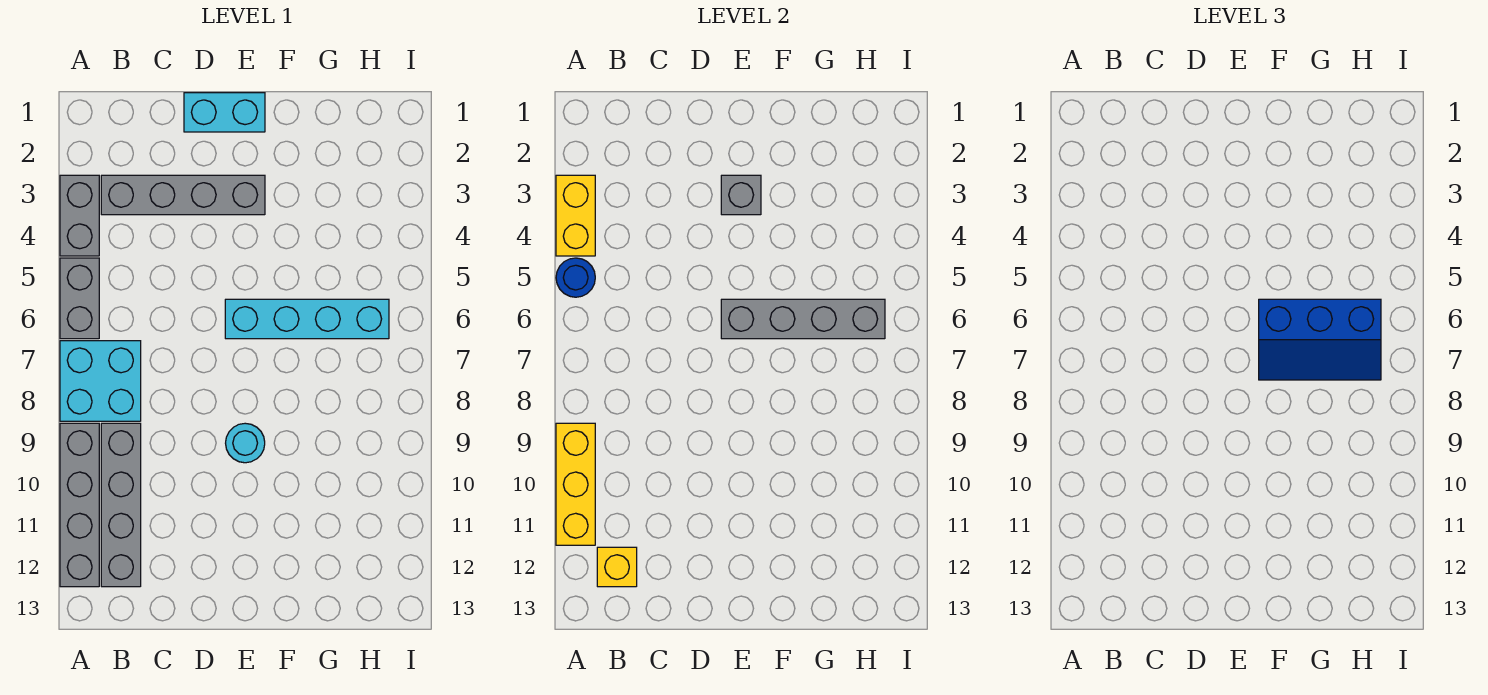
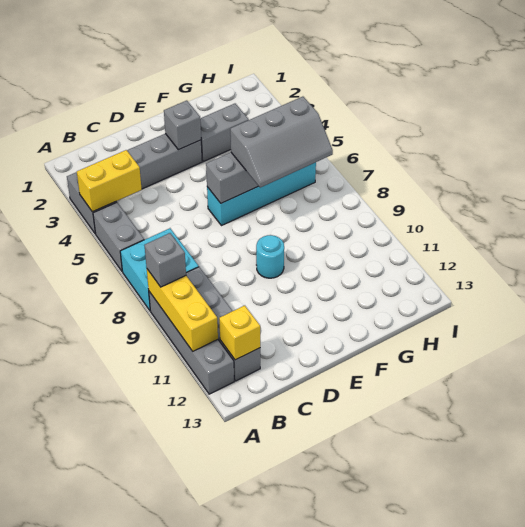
yellow brick A3:A4 level 2 -> yellow brick A4:B4 level 2
blue round brick A5 level 2 -> none
none -> grey brick A9 level 3
cyan brick D1:E1 level 1 -> none
none -> grey brick F3:G3 level 1
blue slope F6:H7 level 3 top 6 -> grey slope F6:H7 level 3 top 6

